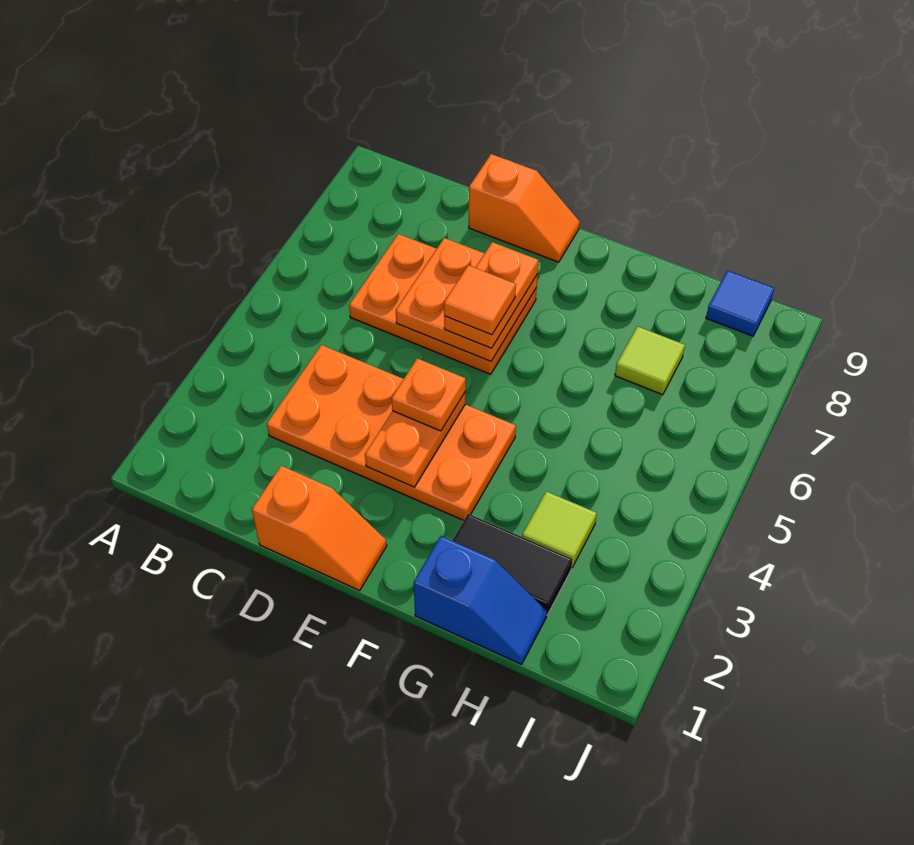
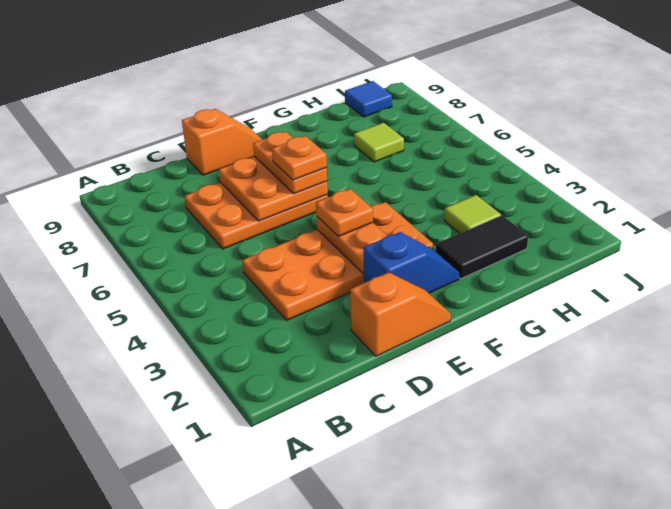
orange tile E6 level 4 -> orange plate E6 level 4
blue slope G1:H1 level 1 top G -> blue slope E2:F2 level 1 top E

